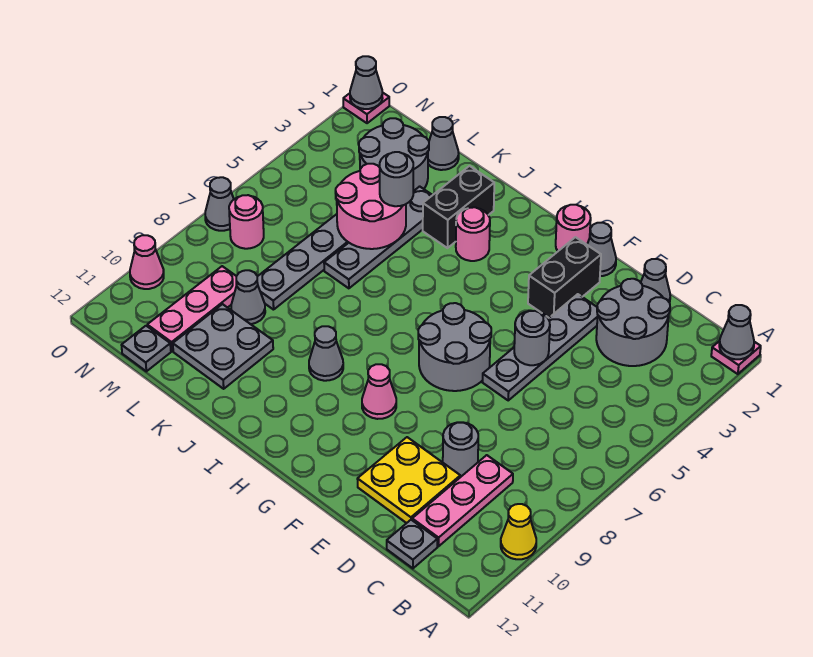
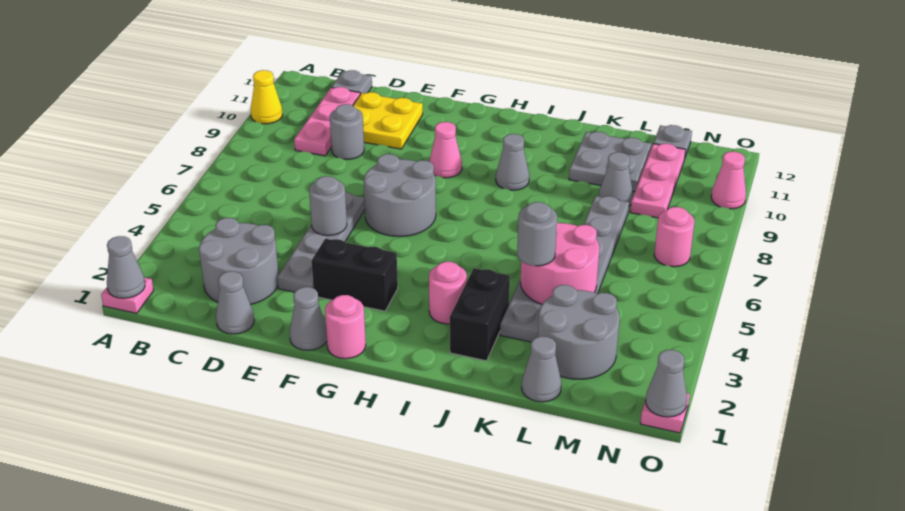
black brick F2:F3 level 1 -> black brick F3:G3 level 1
grey cone O7 level 1 -> none

